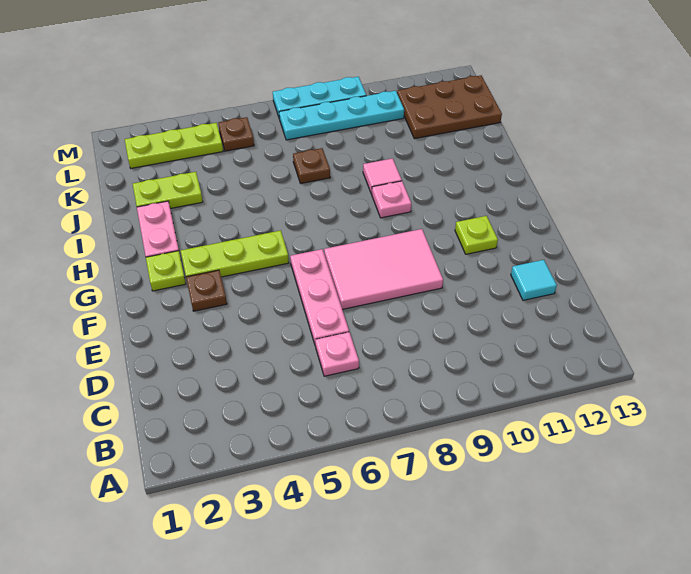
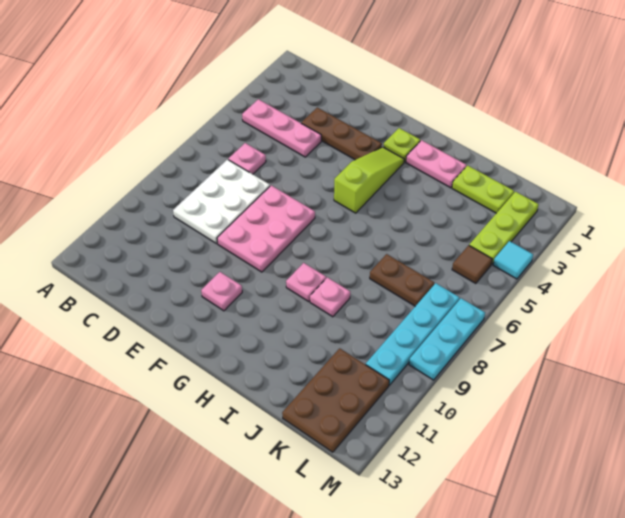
none -> white plate C7:D9 level 1
pink plate D6:F6 level 1 -> pink plate B4:D4 level 1
cyan tile D12 level 1 -> cyan tile M4 level 1
pink tile E7:F9 level 1 -> pink plate E7:F9 level 1
brown plate F3 level 1 -> brown plate D3:F3 level 1
lime plate F11 level 1 -> pink plate F11 level 1
lime plate G3:G5 level 1 -> lime slope G3:G5 level 1 top 5
pink tile I9 level 1 -> pink plate I9 level 1
lime plate J2:J3 level 1 -> lime plate J2:K2 level 1
brown plate J7 level 1 -> brown plate J7:K7 level 1
brown plate L5 level 1 -> brown tile L5 level 1

